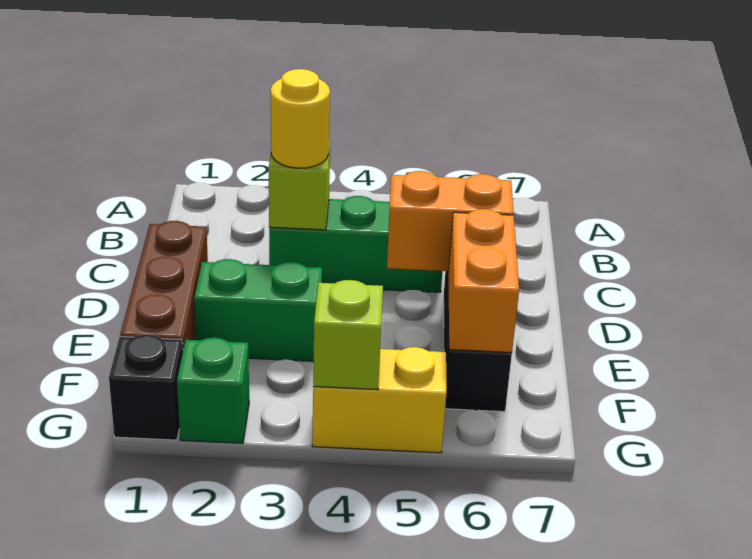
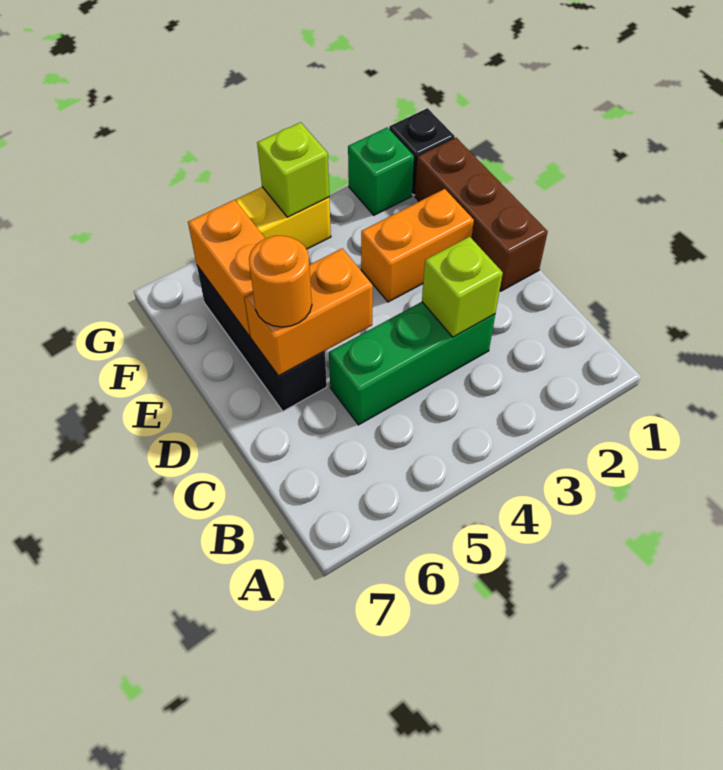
yellow round brick C3 level 3 -> none
none -> orange round brick D6 level 3
green brick E2:E3 level 1 -> orange brick E2:E3 level 1

